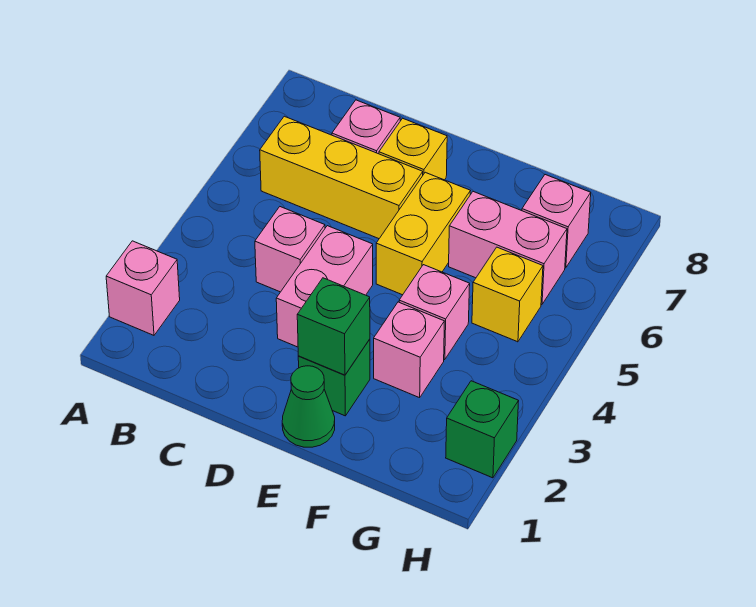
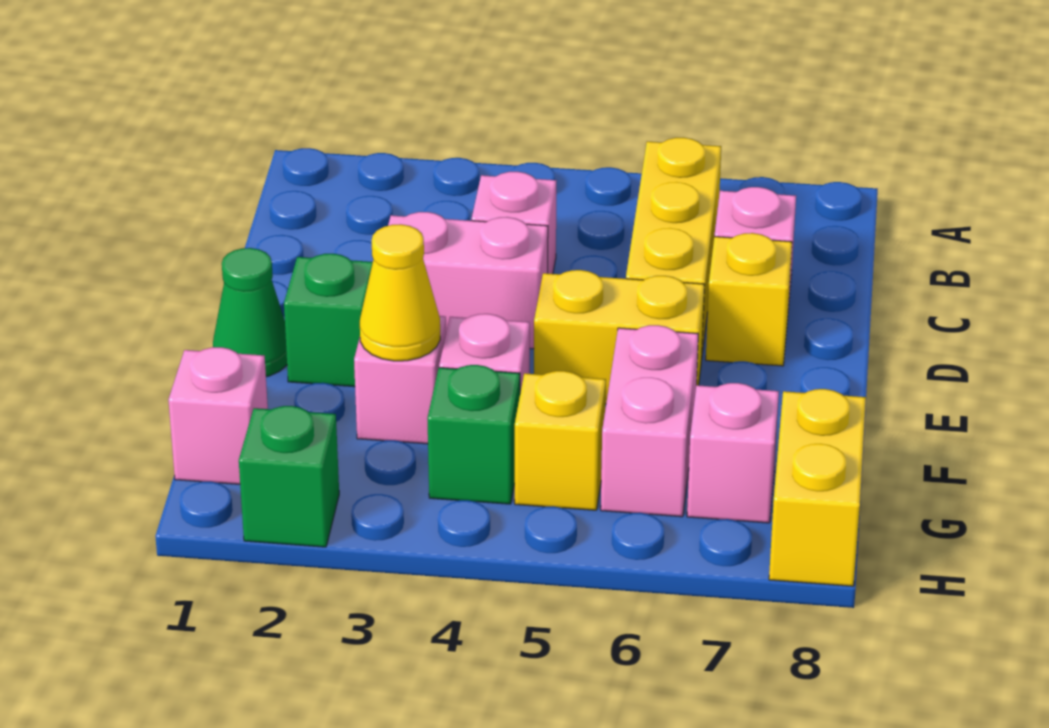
pink brick A2 level 1 -> pink brick G1 level 1
green brick E2 level 2 -> green brick G4 level 1
none -> yellow cone F3 level 2
none -> yellow brick G8:H8 level 1

